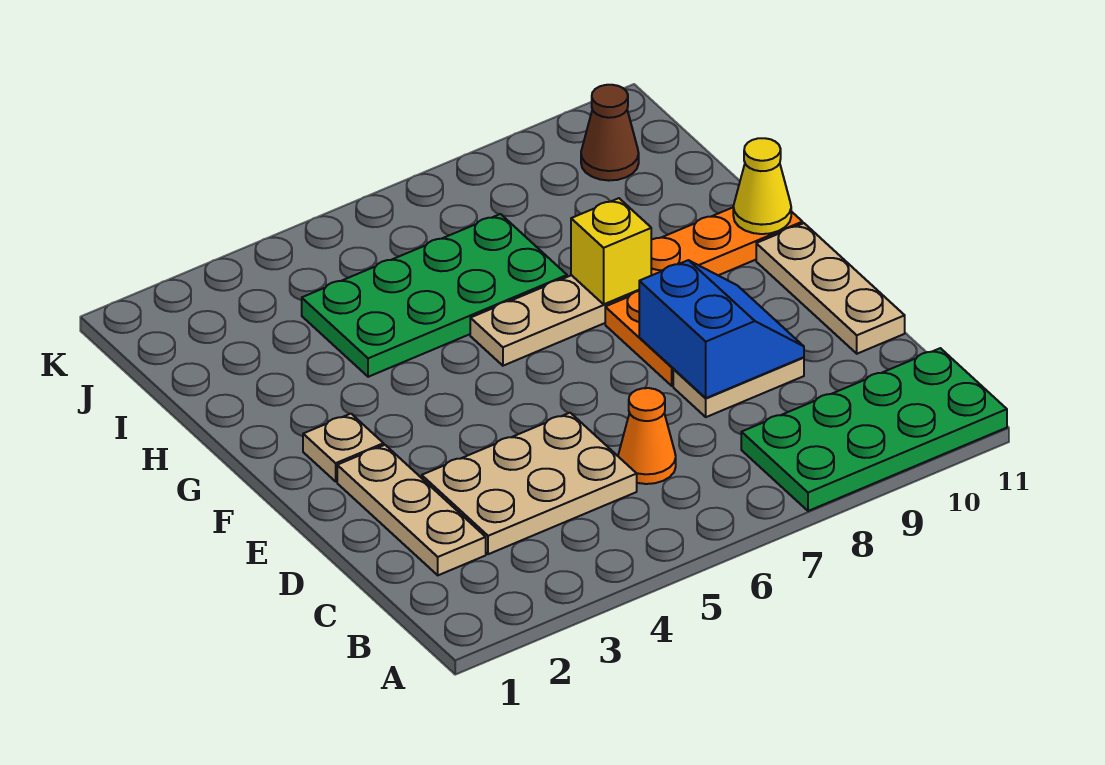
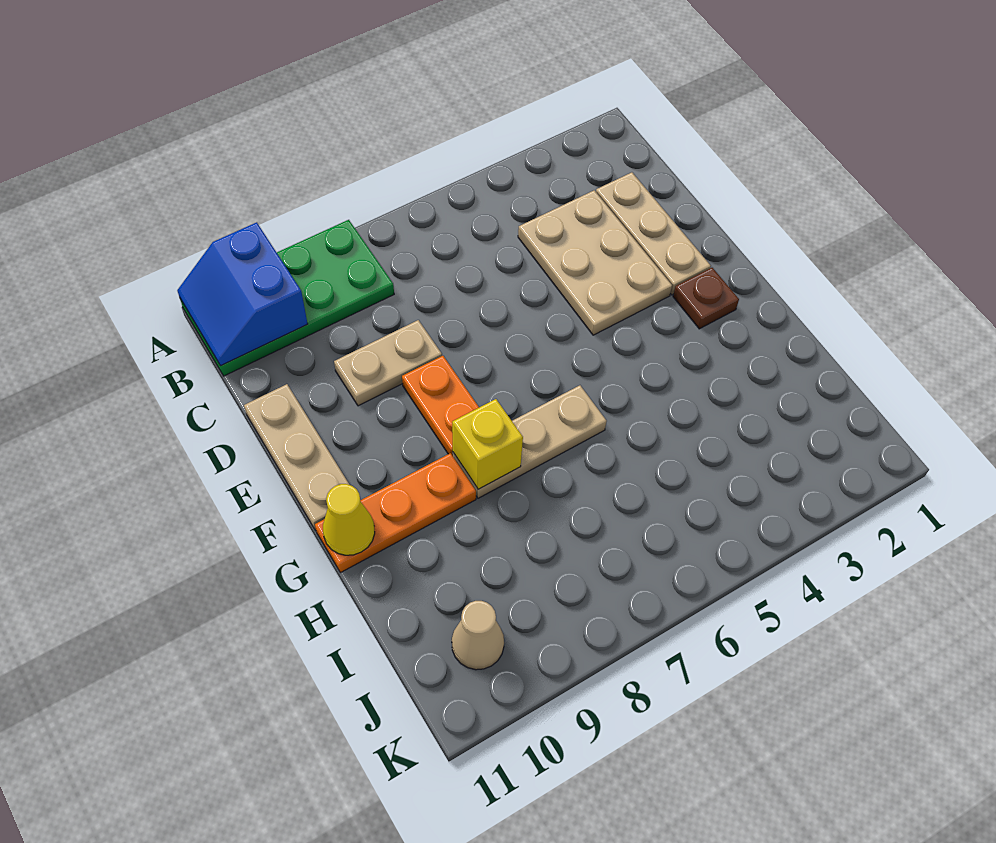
tan plate C3:D5 level 1 -> tan plate C3:E4 level 1
orange cone C6 level 1 -> none
blue slope D8:E9 level 2 top 8 -> blue slope A10:B11 level 2 top 10
tan plate F2 level 1 -> brown plate F2 level 1
green plate H4:I7 level 1 -> none
brown cone J10 level 1 -> tan cone J10 level 1

